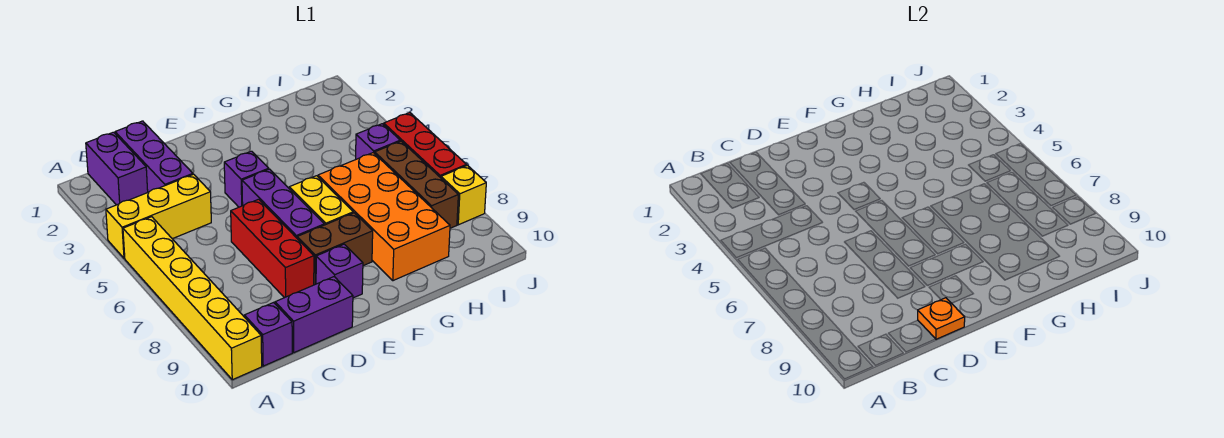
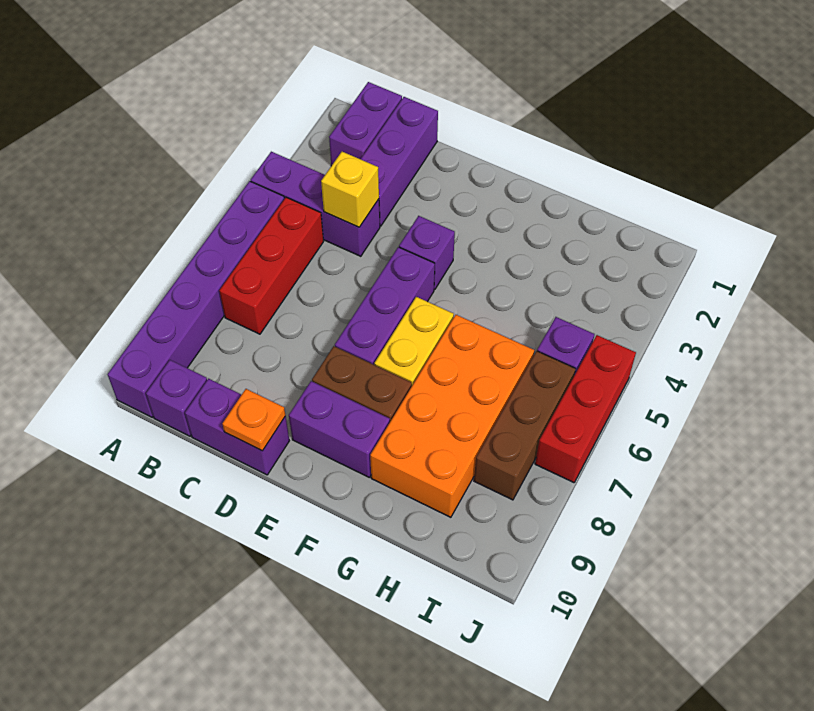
yellow brick A4:C4 level 1 -> purple brick A4:C4 level 1
yellow brick A5:A10 level 1 -> purple brick A5:A10 level 1
red brick D6:D8 level 1 -> red brick B5:B7 level 1
purple brick E9 level 1 -> purple brick E9:F9 level 1
yellow brick J8 level 1 -> yellow brick C4 level 2

